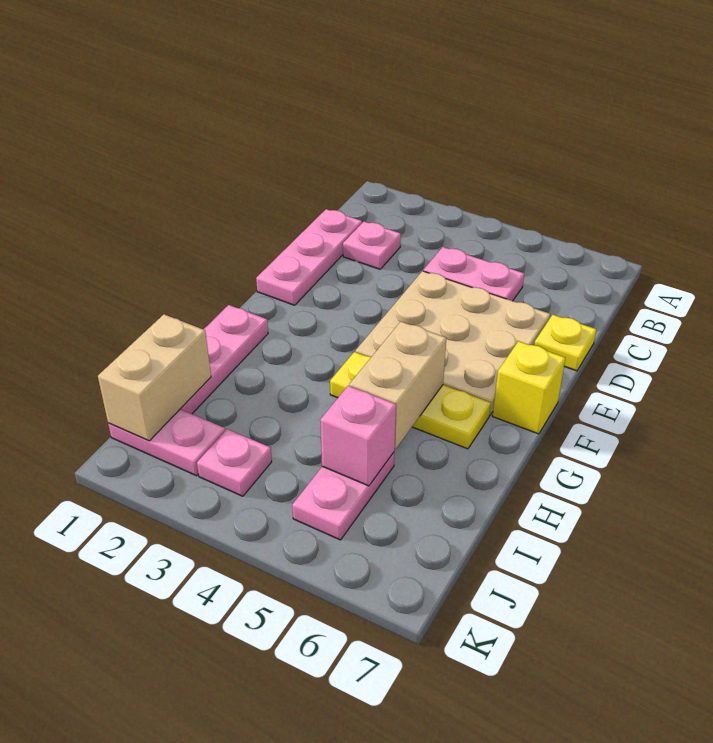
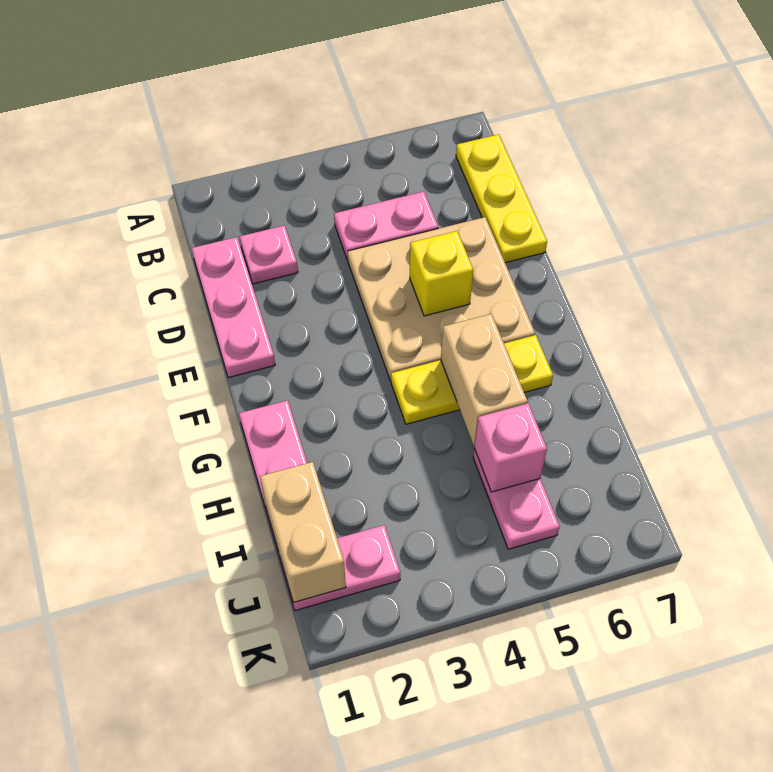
yellow plate D7 level 1 -> yellow plate B7:D7 level 1
yellow brick F7 level 1 -> yellow brick E5 level 2
pink plate J3 level 1 -> none

